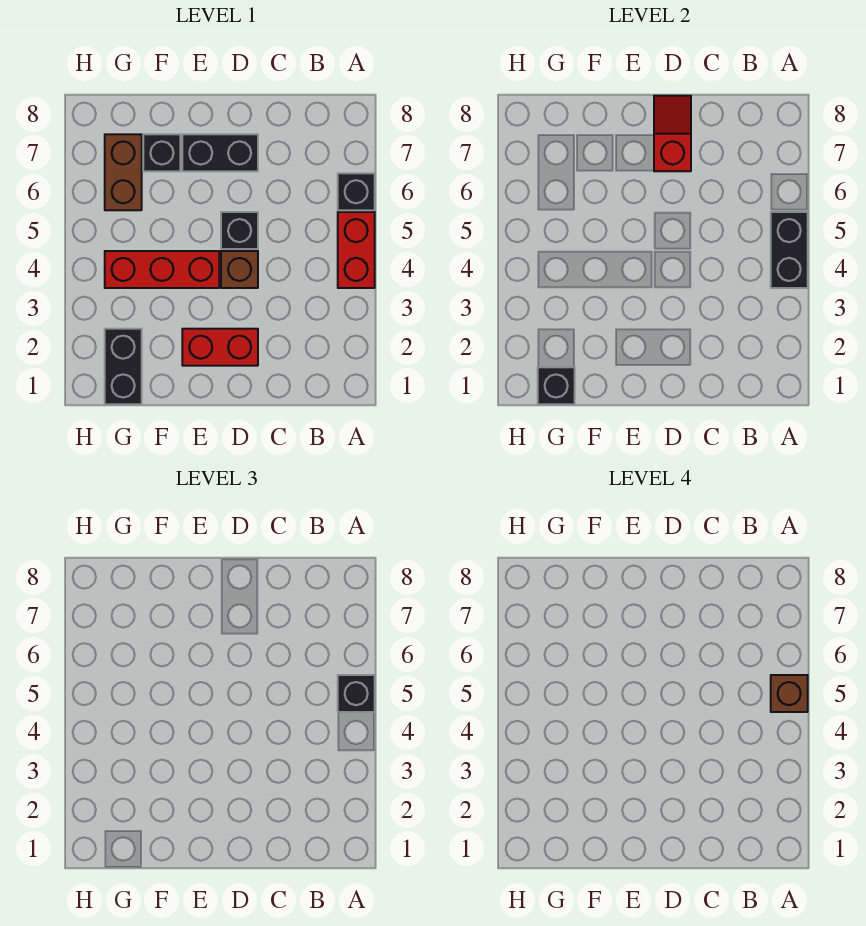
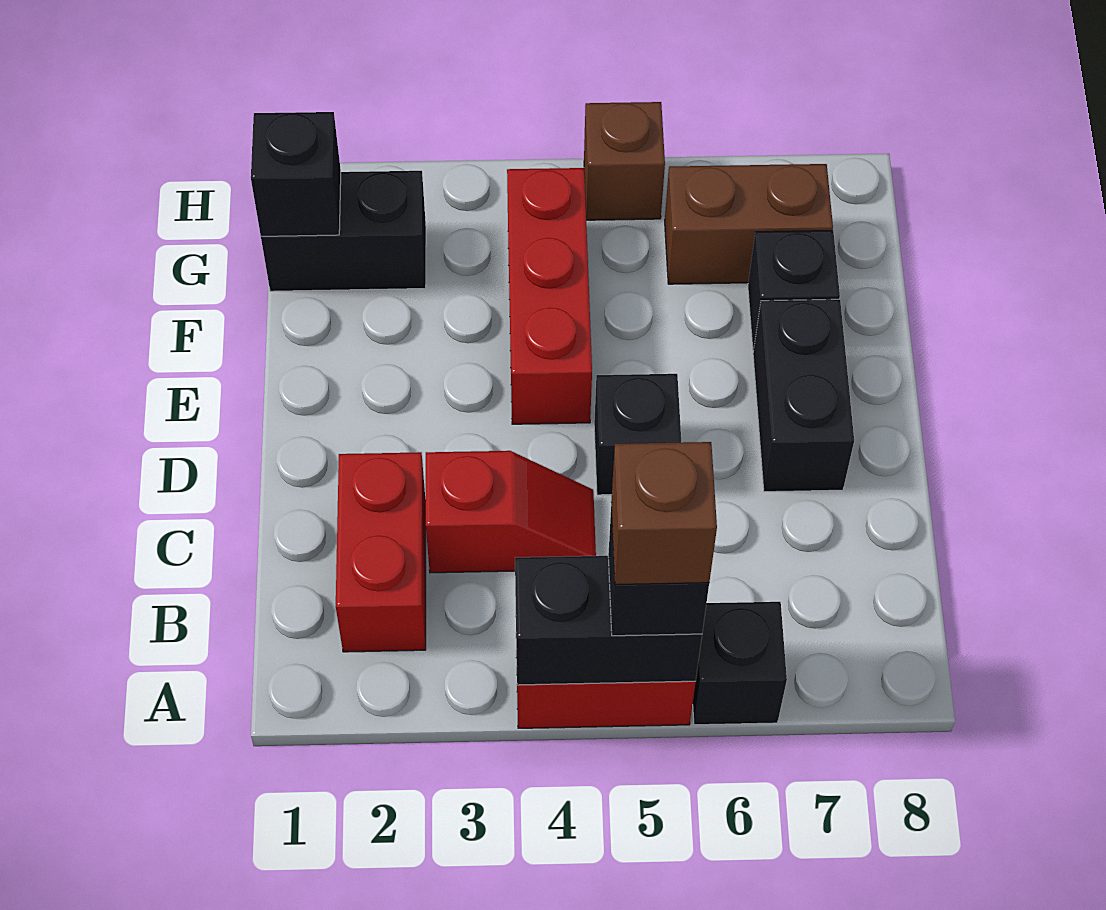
red brick D2:E2 level 1 -> red brick B2:C2 level 1
brown brick D4 level 1 -> brown brick H5 level 1
red slope D7:D8 level 2 top 7 -> red slope C3:C4 level 1 top 3

